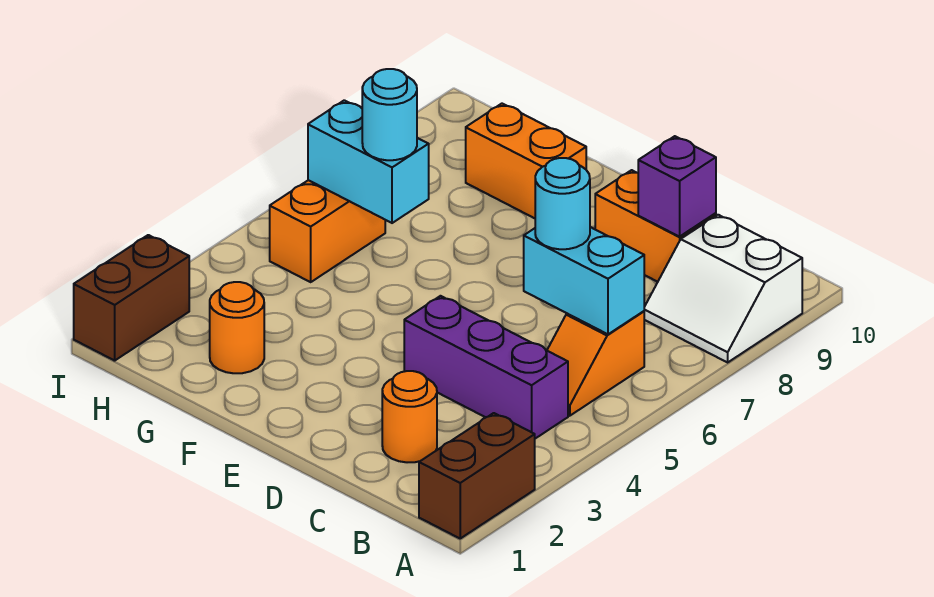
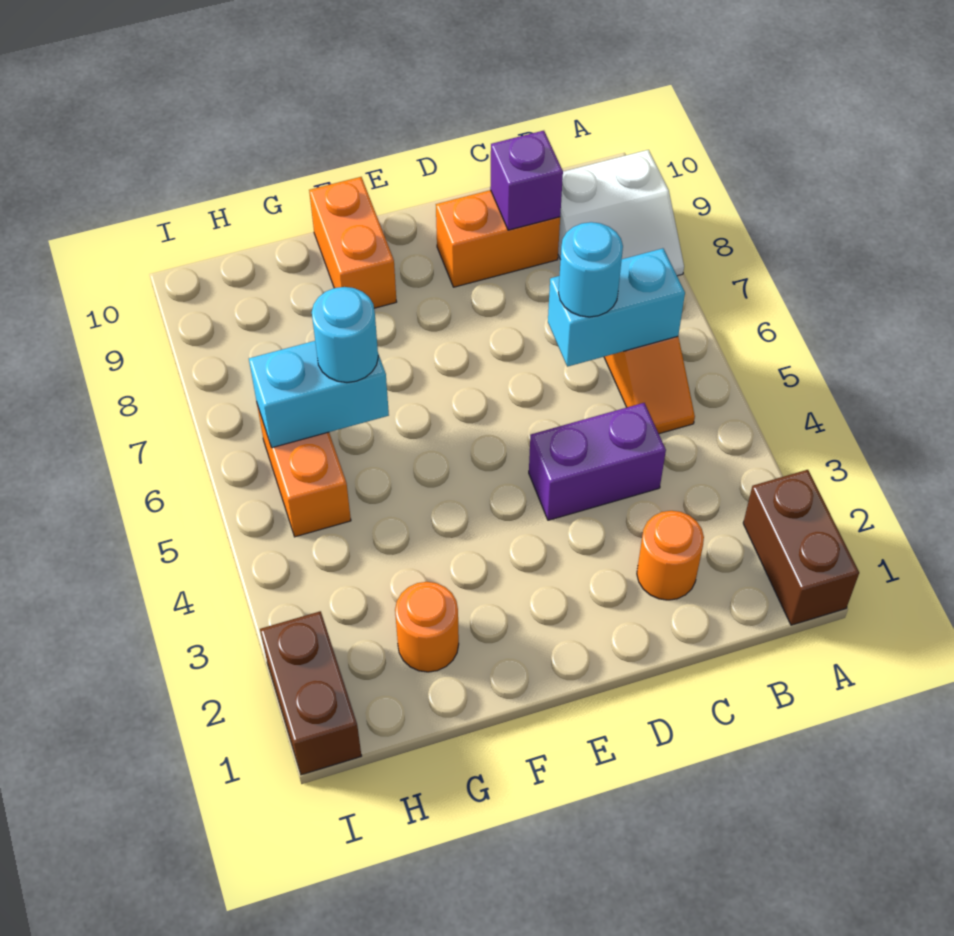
purple brick B4:D4 level 1 -> purple brick C4:D4 level 1
orange brick F9:G9 level 1 -> orange brick F9:F10 level 1

